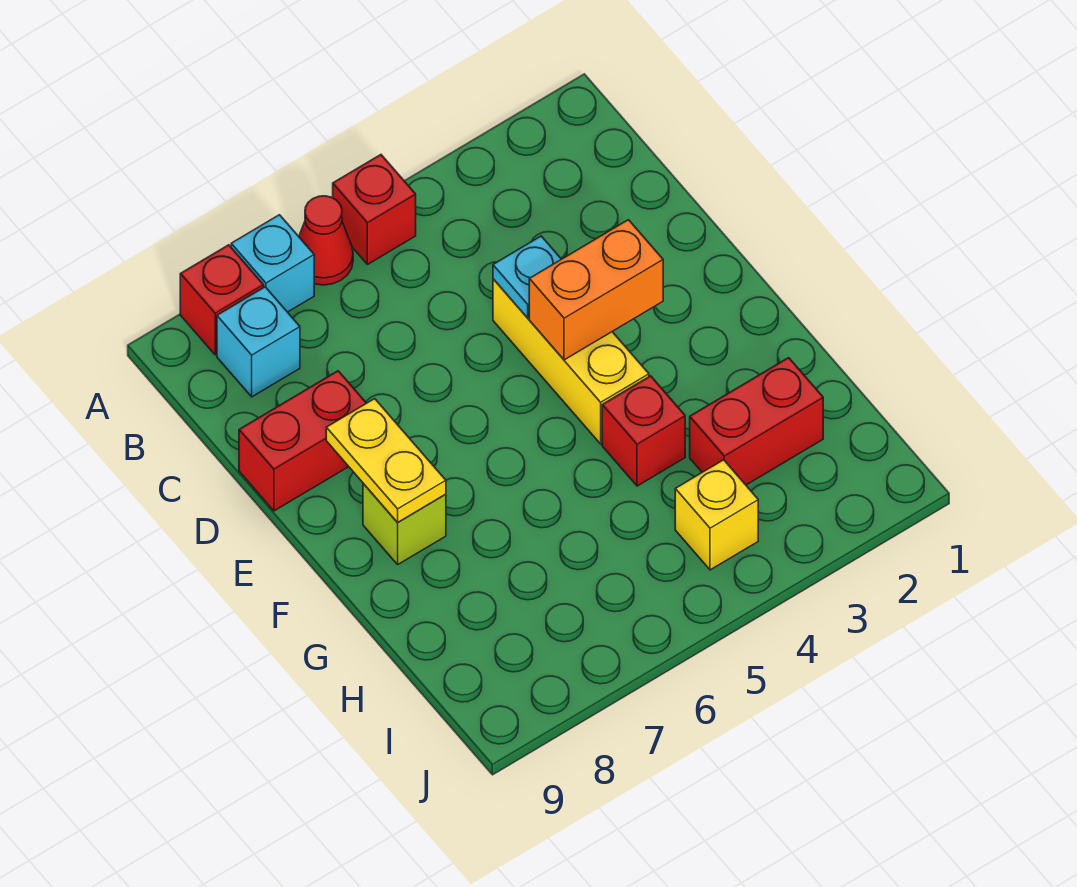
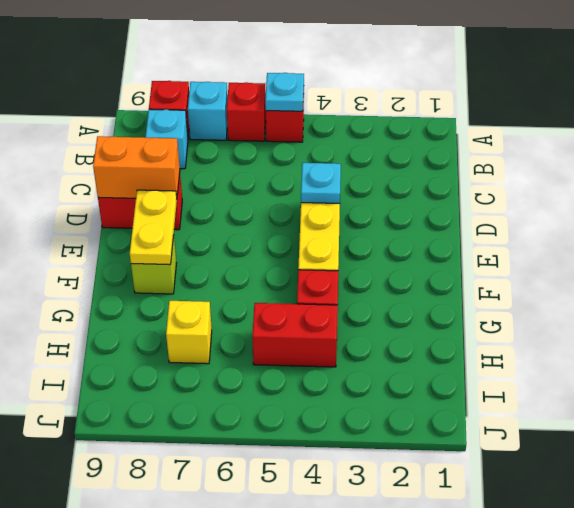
none -> cyan plate A5 level 2
red cone A6 level 1 -> red brick A6 level 1
orange brick E3:E4 level 2 -> orange brick D8:D9 level 2
red brick H2:H3 level 1 -> red brick H4:H5 level 1
yellow brick I4 level 1 -> yellow brick H7 level 1

